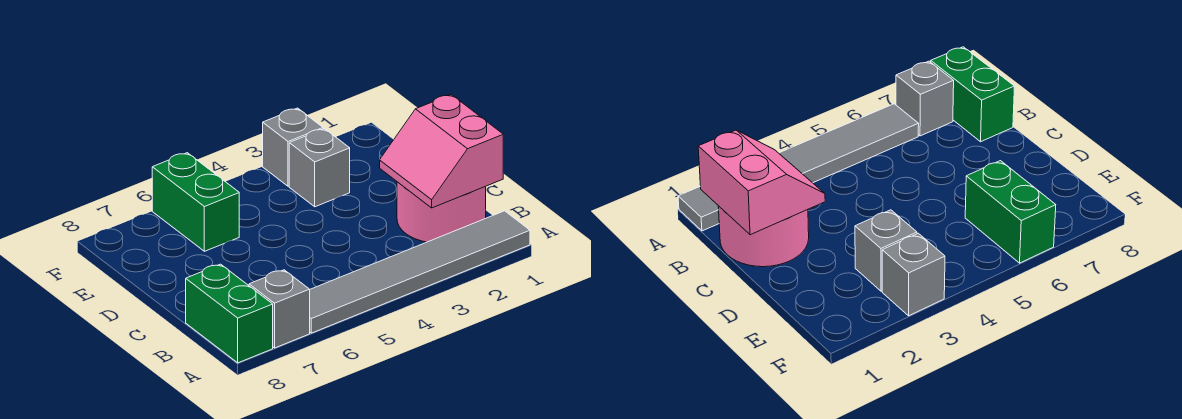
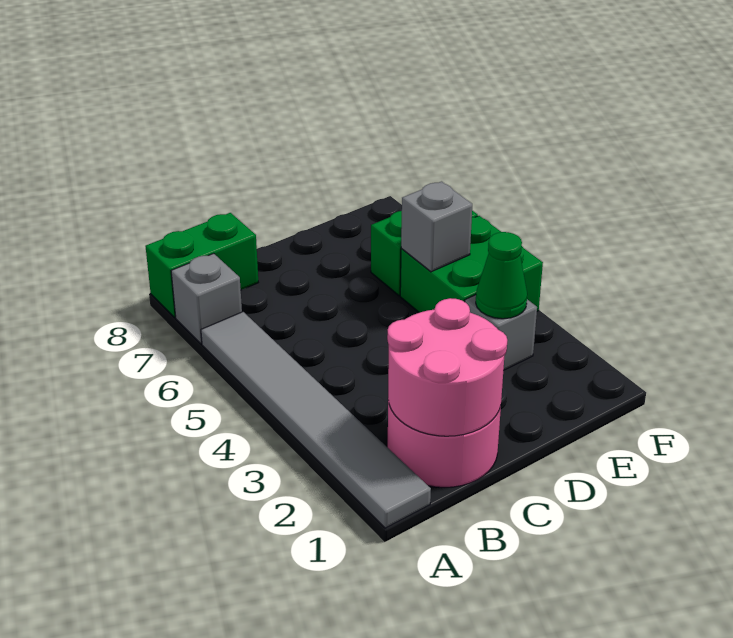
pink slope B1:C2 level 2 top 1 -> pink round brick B1:C2 level 2
none -> green cone E3 level 2
none -> green brick E4:F5 level 1
grey brick F3 level 1 -> grey brick E5 level 2

